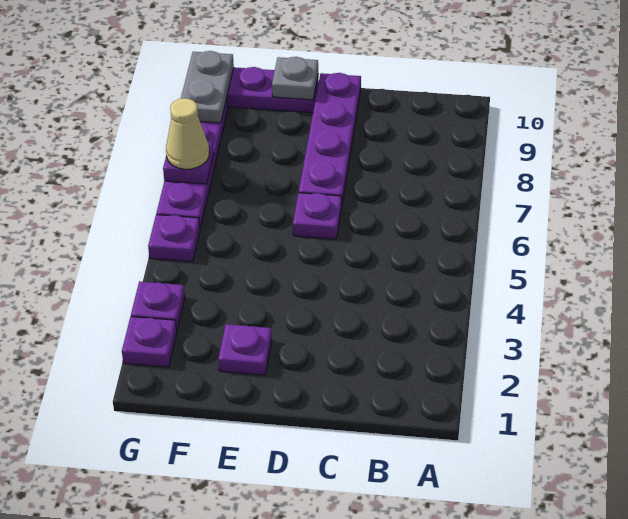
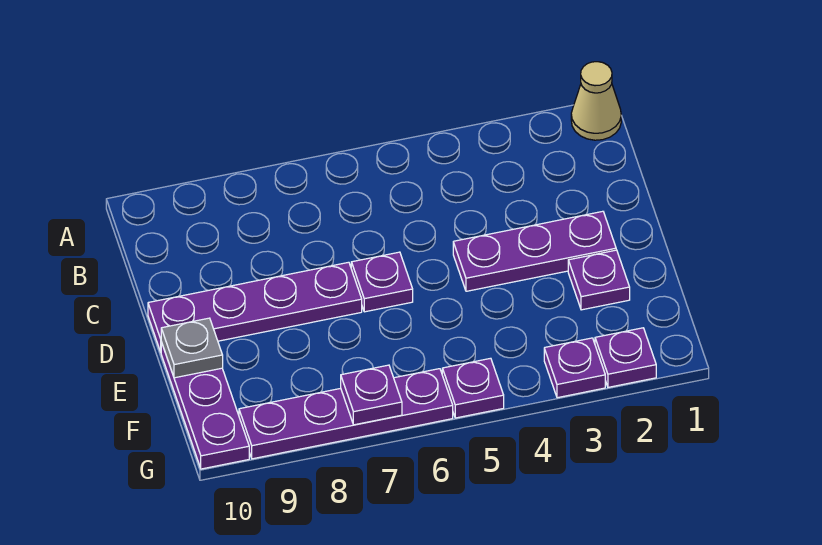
none -> purple plate D2:D4 level 1
tan cone G7 level 3 -> tan cone A1 level 1
grey plate G9:G10 level 2 -> none

